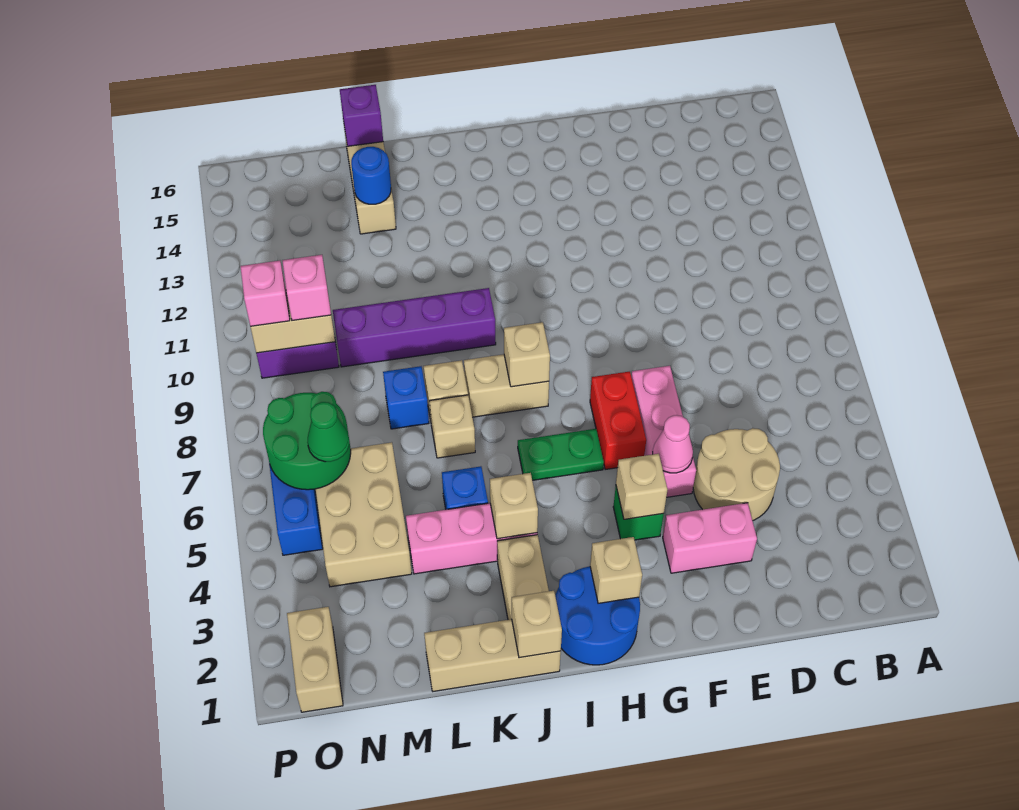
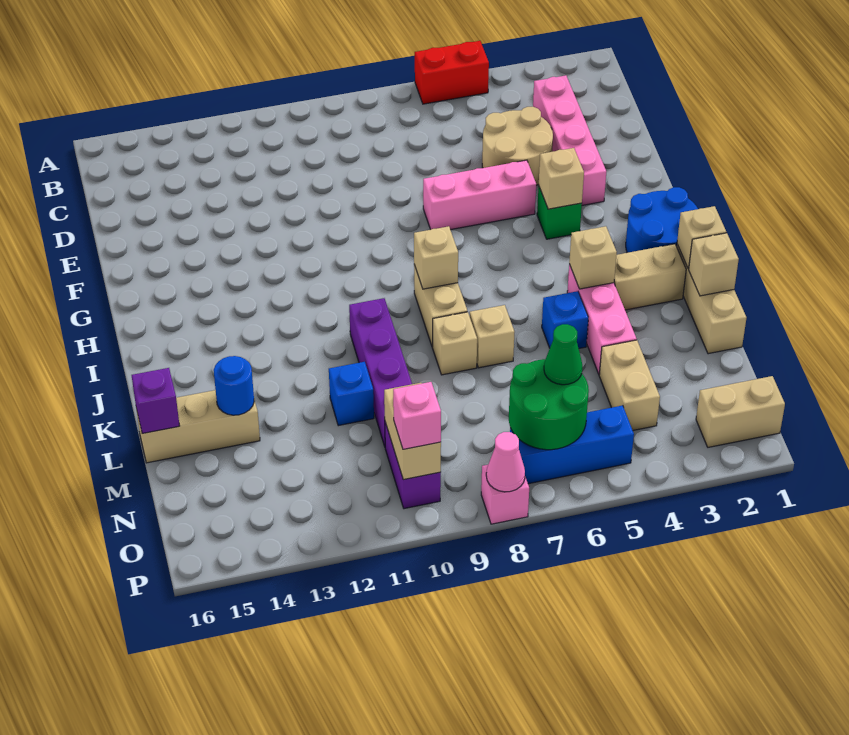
pink brick E3:F3 level 1 -> pink brick C3:F3 level 1
pink cone F5 level 2 -> pink cone P8 level 2
red brick G6:G7 level 1 -> red brick A5:A6 level 1
tan brick H2 level 2 -> tan brick K1 level 2
green plate H6:I6 level 1 -> none
blue brick L8 level 1 -> blue brick L11 level 1
tan brick M4:N6 level 1 -> tan brick M4:N4 level 1
pink brick N10 level 3 -> pink brick P8 level 1

